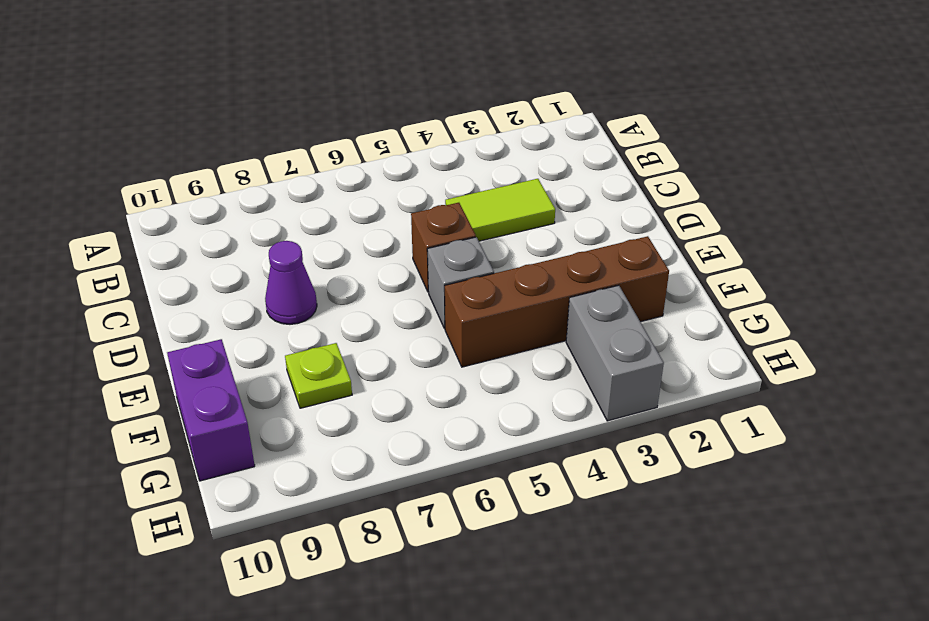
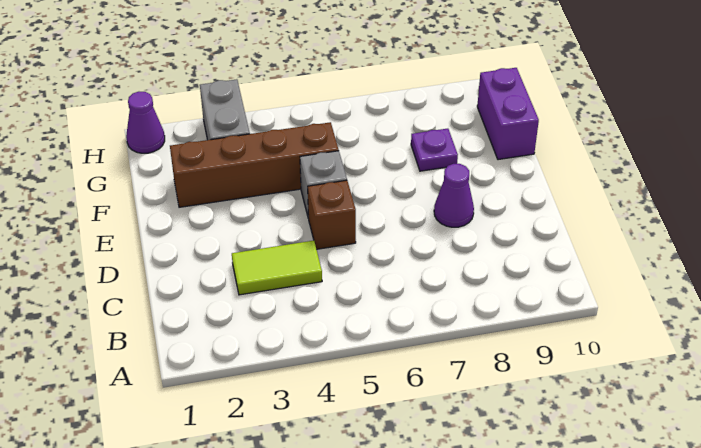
lime plate F8 level 1 -> purple plate F8 level 1
none -> purple cone H1 level 1

